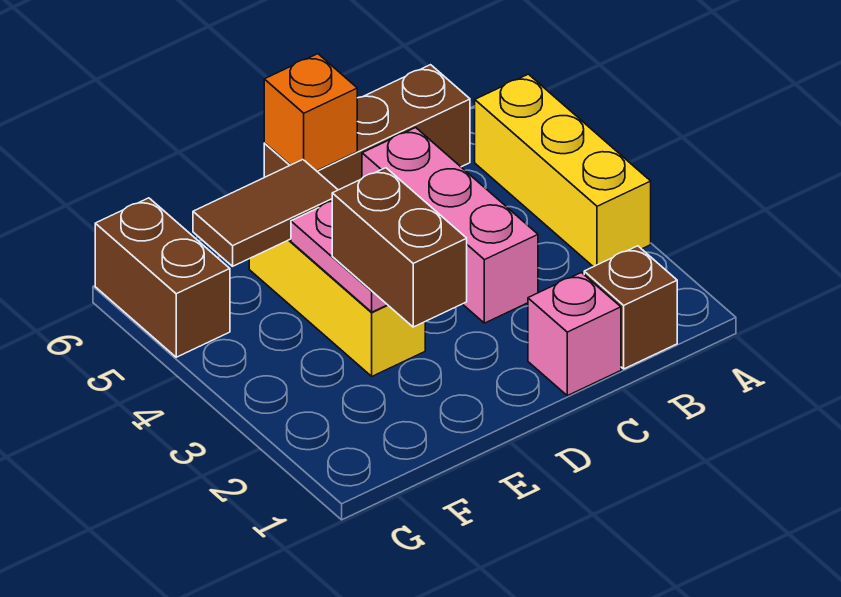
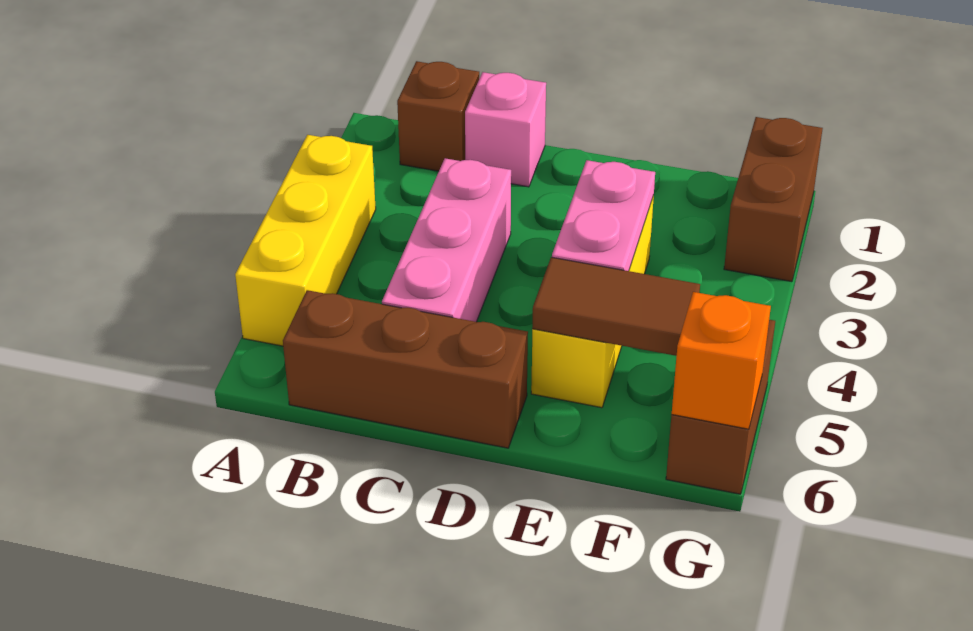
orange brick D6 level 2 -> orange brick G6 level 2
brown brick E2:E3 level 3 -> brown brick G1:G2 level 1

